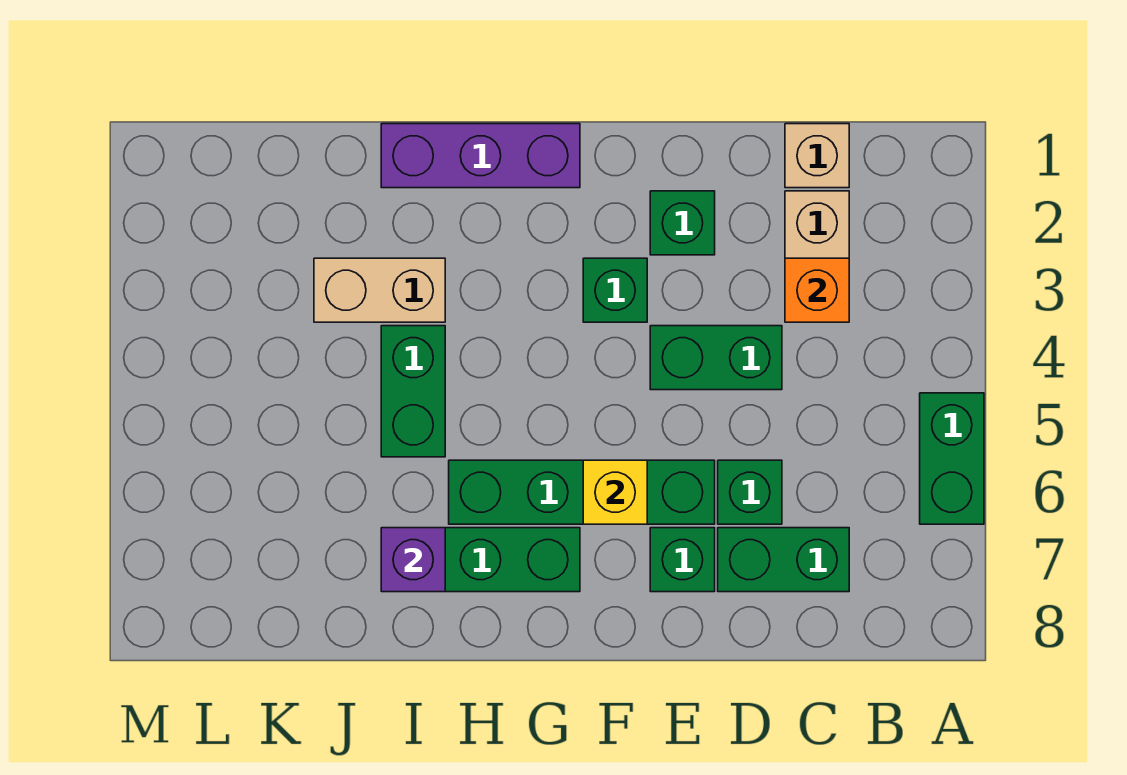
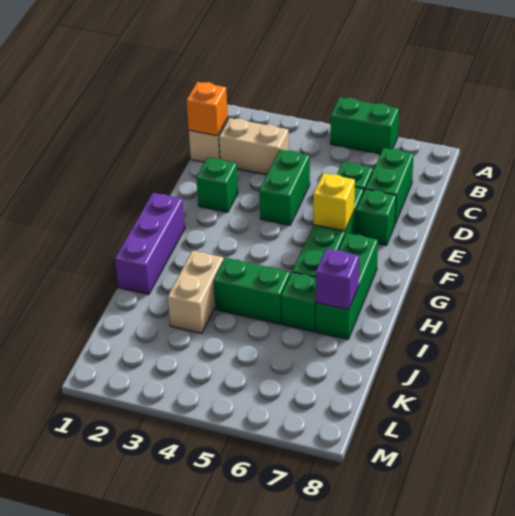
orange brick C3 level 2 -> orange brick C1 level 2
green brick F3 level 1 -> green brick I6 level 1

